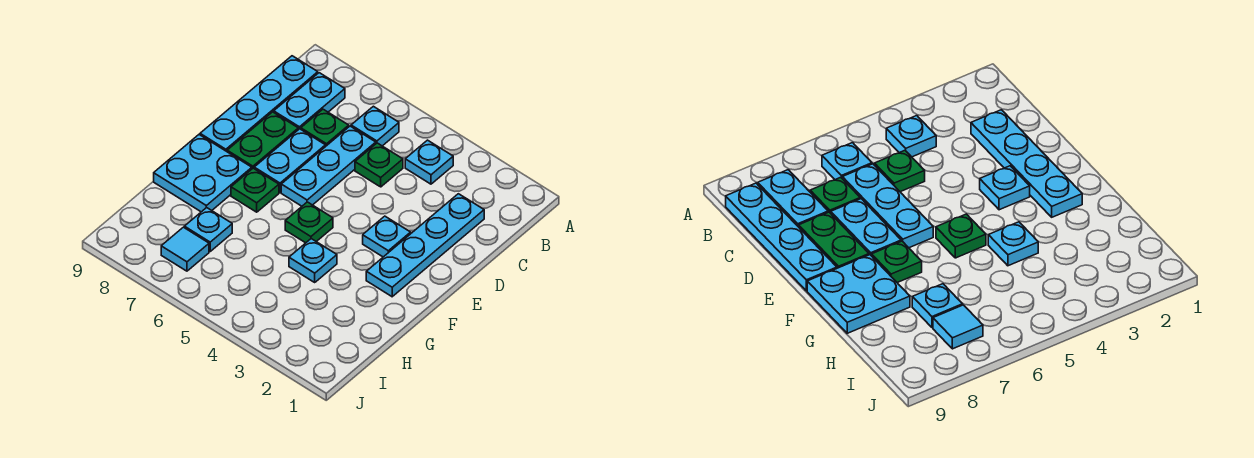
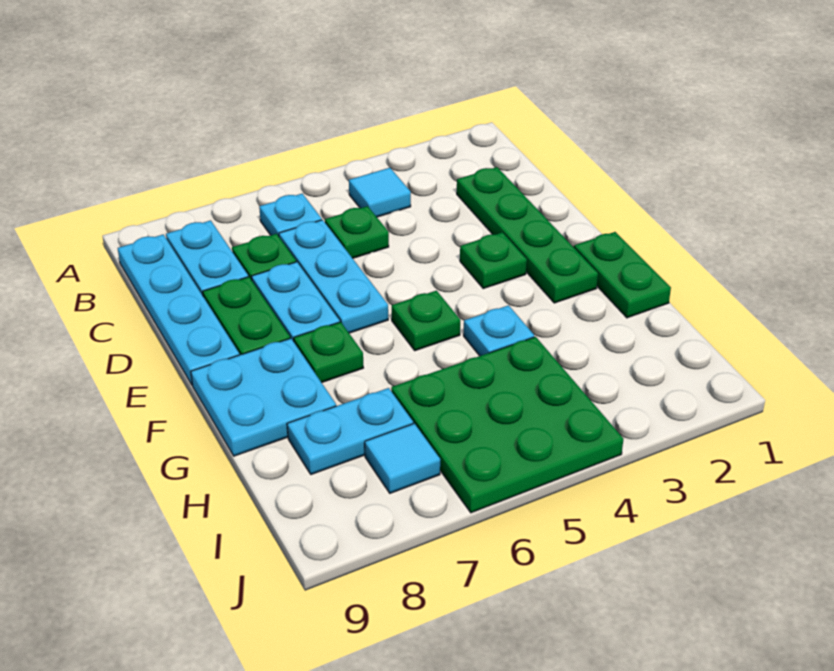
cyan plate B4 level 1 -> cyan tile B4 level 1
cyan plate C2:F2 level 1 -> green plate C2:F2 level 1
cyan plate E3 level 1 -> green plate E3 level 1
none -> green plate F1:G1 level 1
none -> green plate H4:J6 level 1
cyan plate H7 level 1 -> cyan plate H7:H8 level 1

